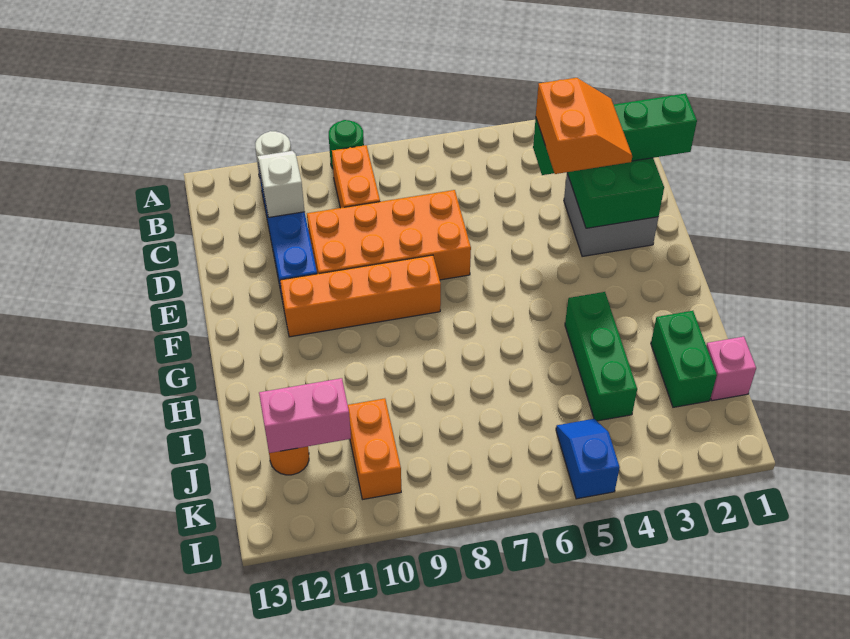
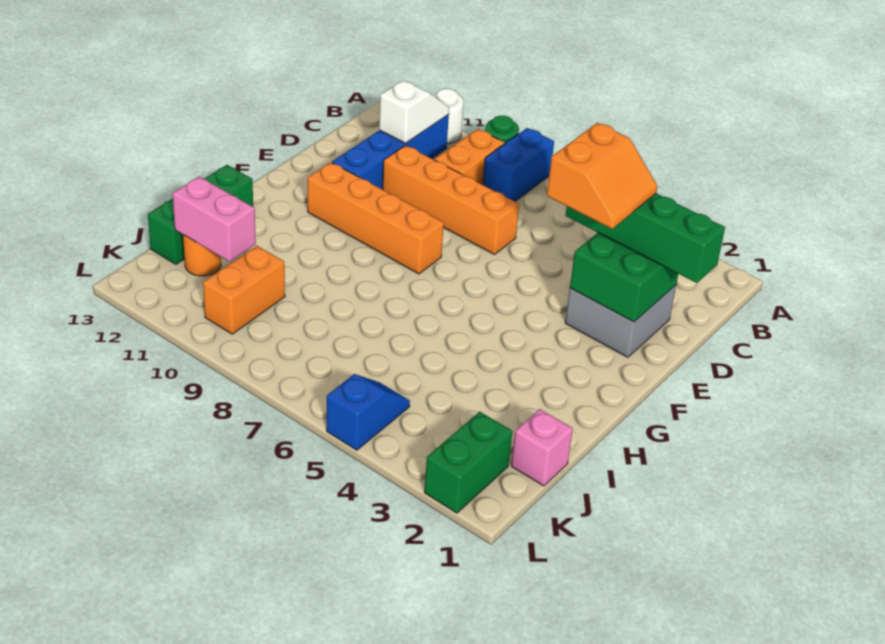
none -> blue brick A8:B8 level 1
orange brick D7:E10 level 1 -> orange brick D7:D10 level 1
green brick H4:J4 level 1 -> green brick H13:J13 level 1
green brick I2:J2 level 1 -> green brick K2:L2 level 1

